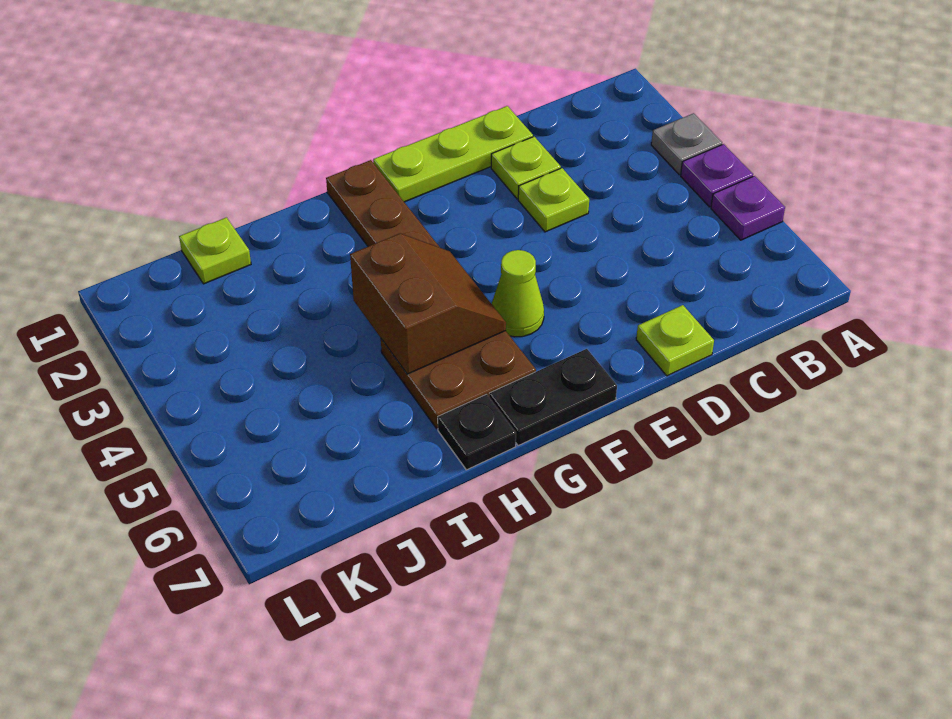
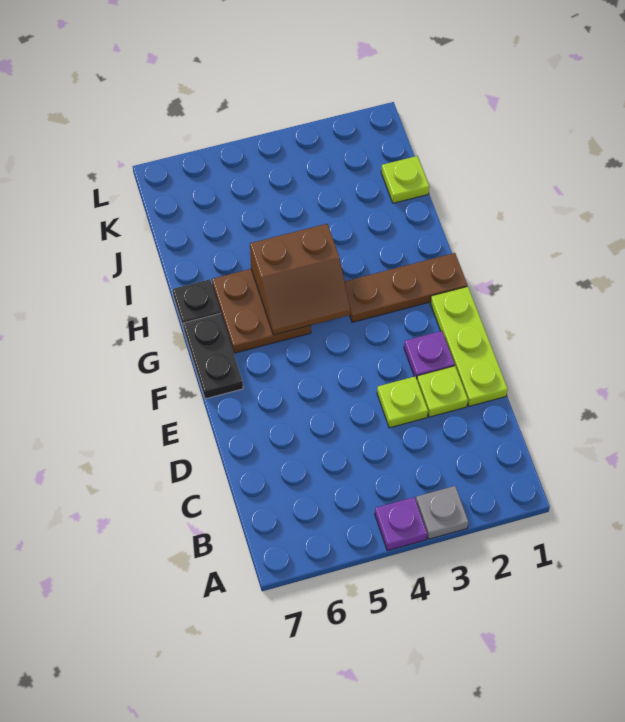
purple plate A5 level 1 -> purple plate E2 level 1
lime plate D7 level 1 -> none
lime cone F5 level 1 -> none

